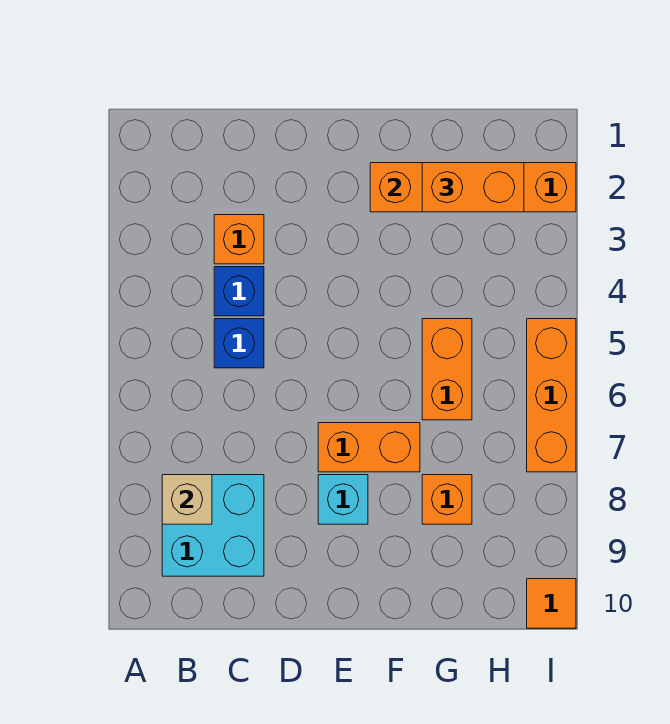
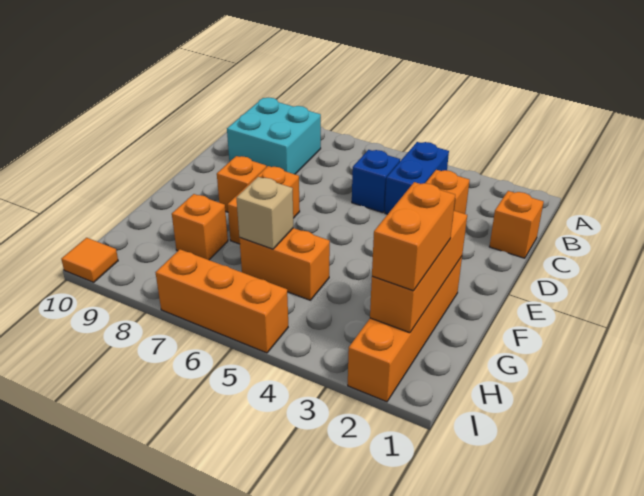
tan brick B8 level 2 -> tan brick G6 level 2
none -> orange brick C1 level 1
blue brick C4 level 1 -> blue brick B4:C4 level 1
cyan brick E8 level 1 -> orange brick E8 level 1

